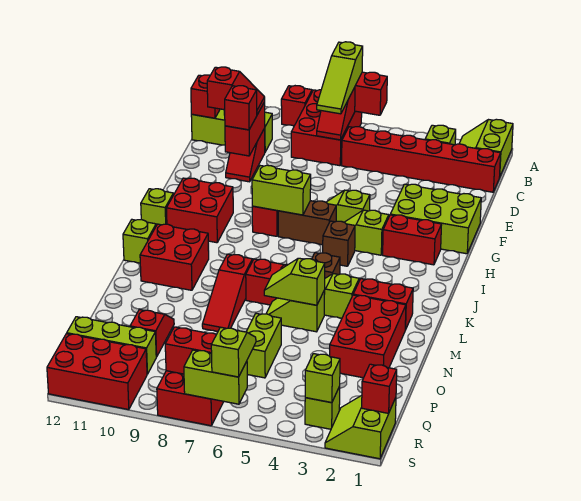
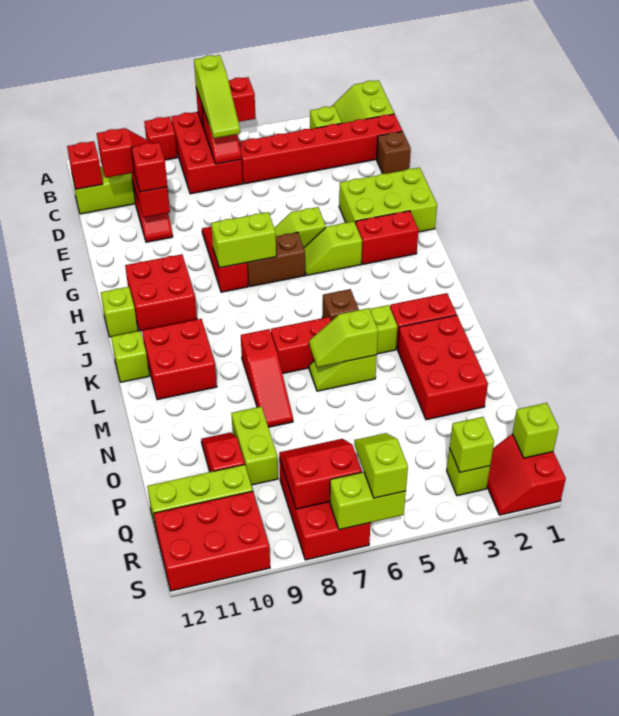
brown brick I5 level 1 -> brown brick D1 level 1
lime brick O6:P6 level 1 -> lime brick O9:P9 level 1
lime slope R1:S2 level 1 top 1 -> red slope R1:S2 level 1 top 1
red brick R1 level 2 -> lime brick R1 level 2

